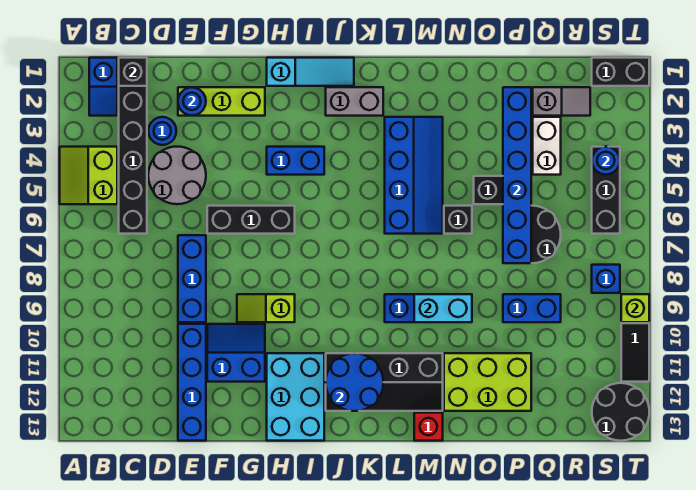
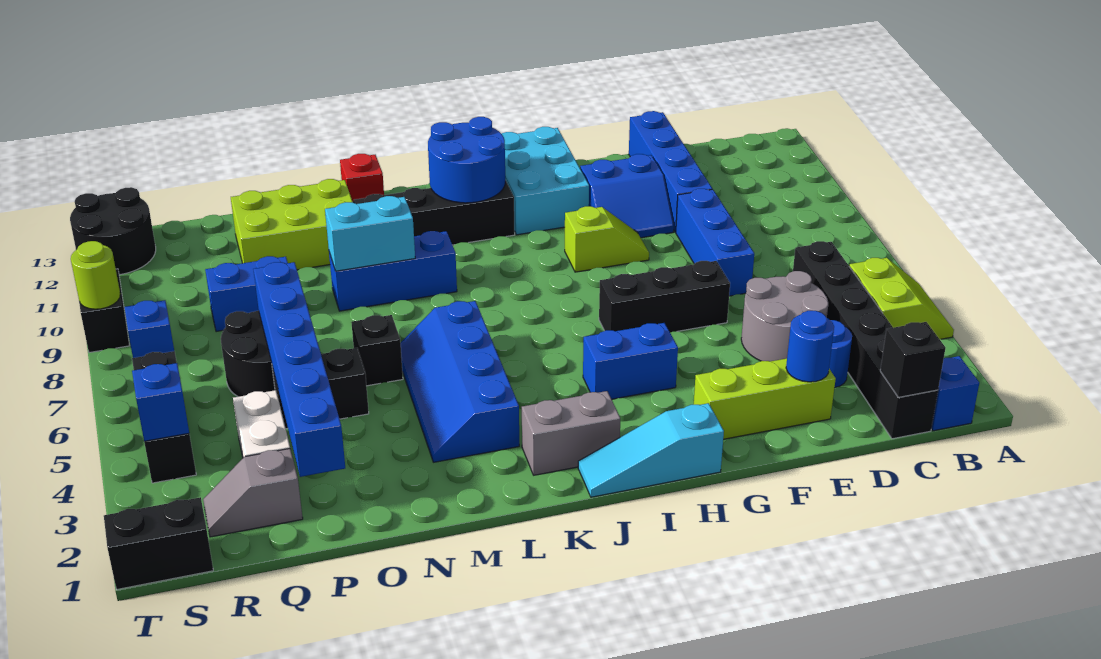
blue round brick S4 level 2 -> blue brick S4 level 2
lime brick T9 level 2 -> lime round brick T9 level 2

